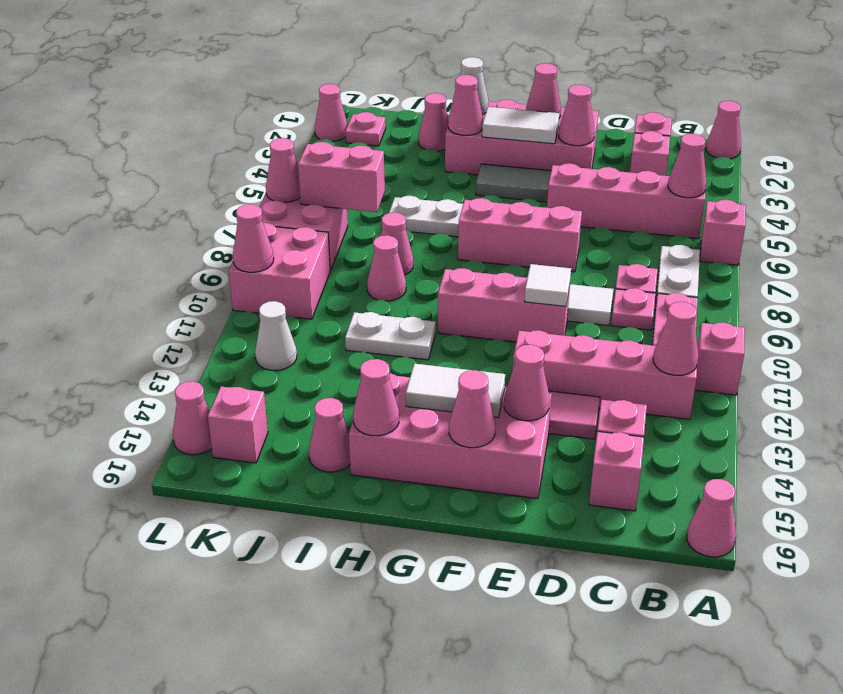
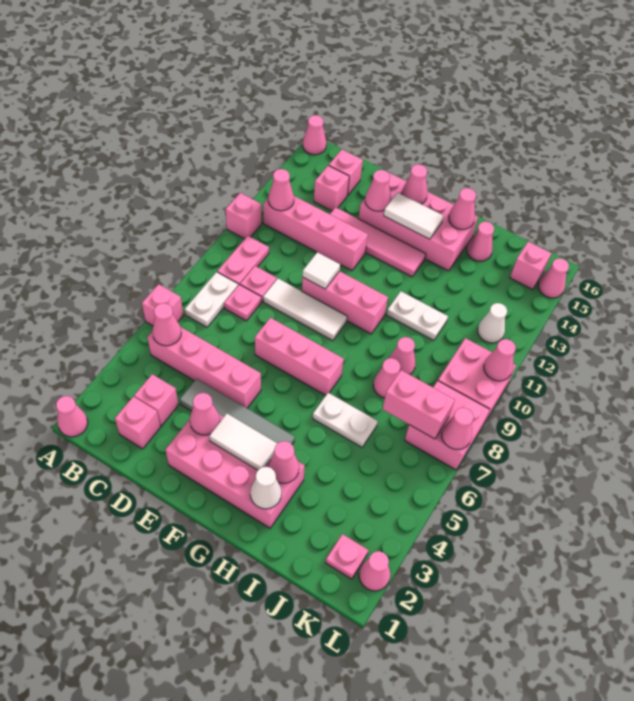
pink cone F2 level 2 -> none
pink cone I2 level 1 -> none

